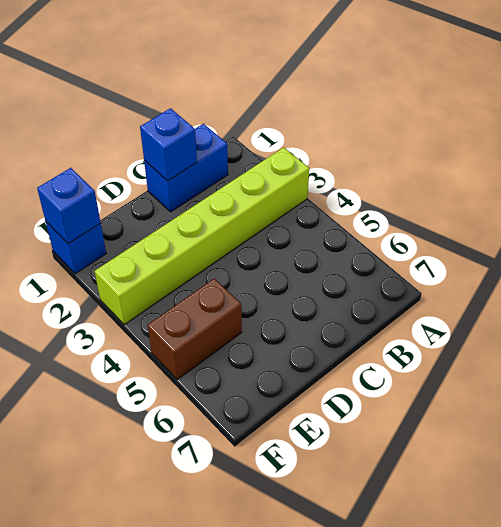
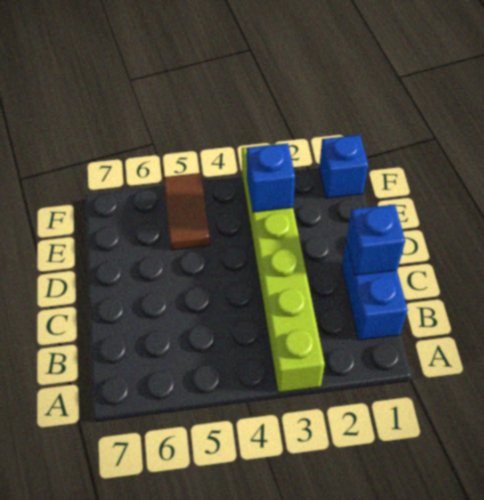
brown brick E5:F5 level 1 -> brown tile E5:F5 level 1
blue brick F1 level 2 -> blue brick E3 level 2

